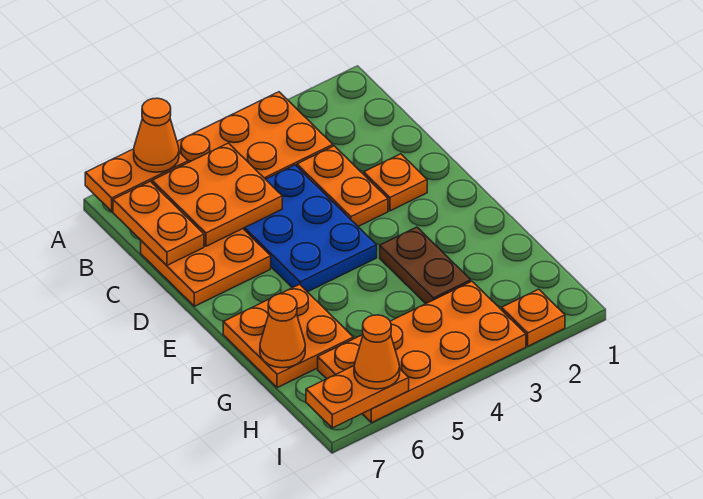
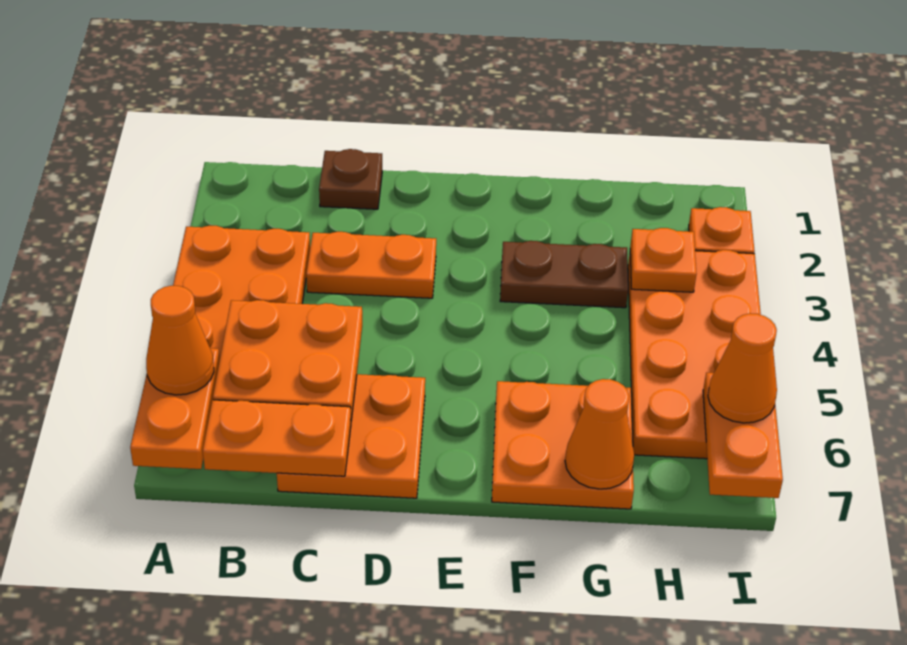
none -> brown plate C1 level 1
blue plate C4:E5 level 1 -> none
orange plate D2 level 1 -> orange plate H3 level 2

